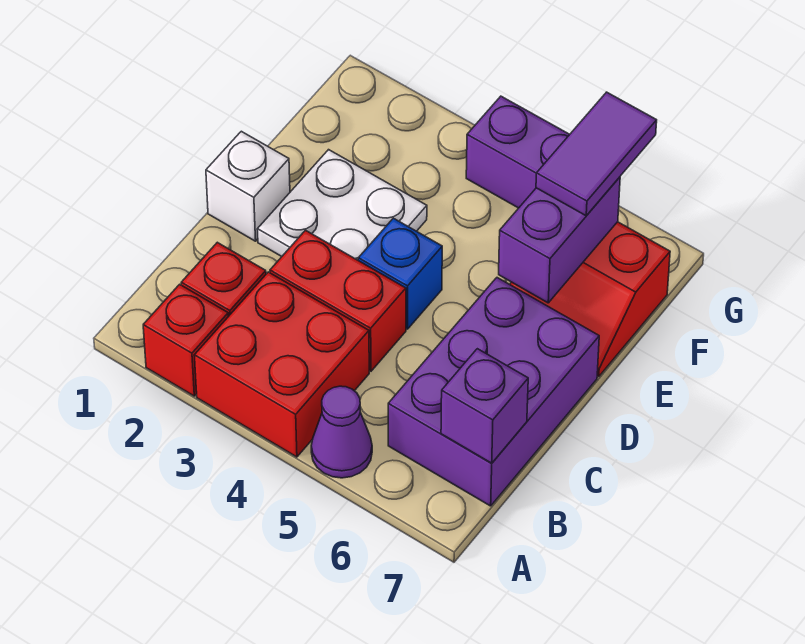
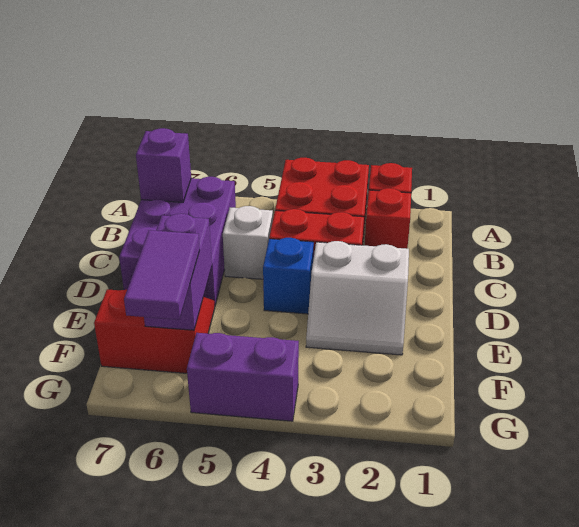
purple cone A5 level 1 -> none
white brick D1 level 1 -> white brick C5 level 1
white plate D2:E3 level 1 -> white slope D2:E3 level 1 top D

